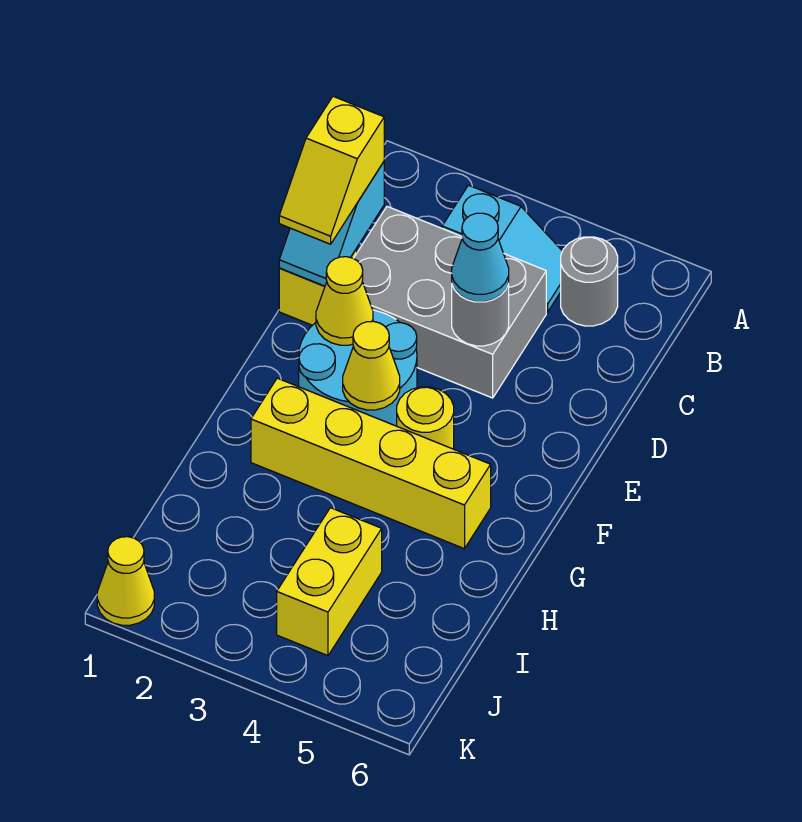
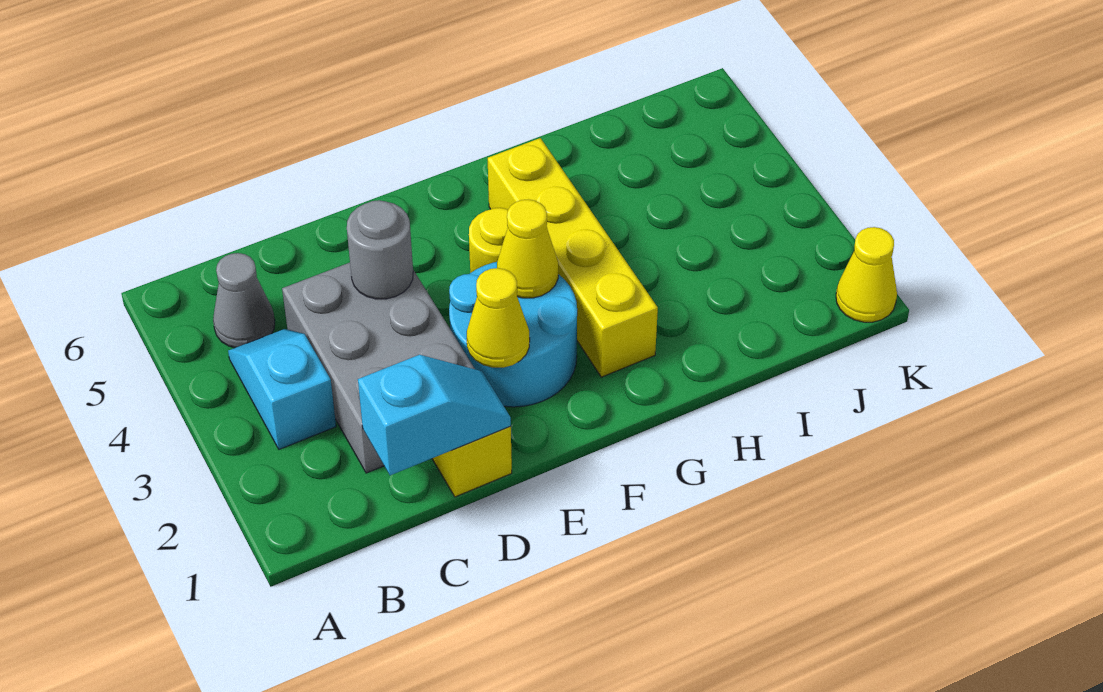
grey round brick B5 level 1 -> grey cone B5 level 1
yellow slope C1:D1 level 3 top C -> none
cyan cone D4 level 3 -> none
yellow brick I4:J4 level 1 -> none

